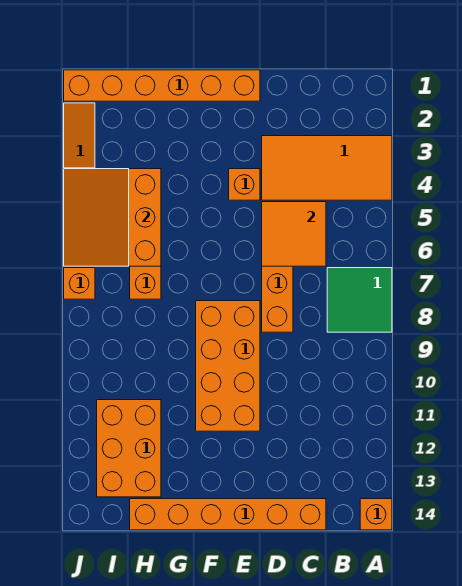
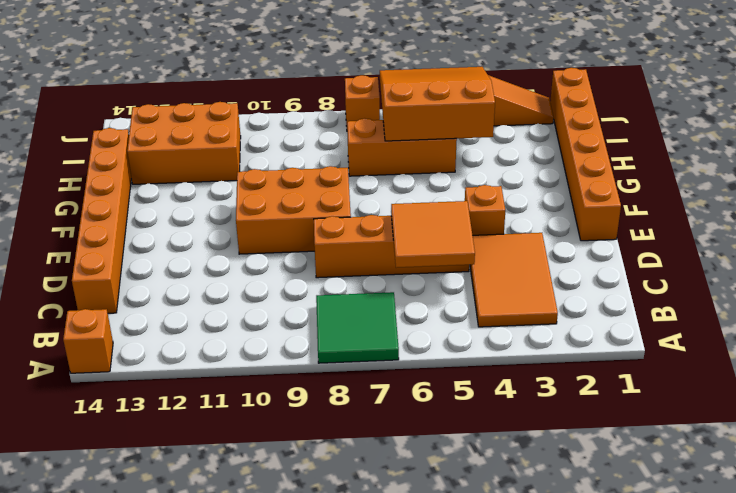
orange tile A3:D4 level 1 -> orange tile B3:D4 level 1
orange brick E8:F11 level 1 -> orange brick E8:F10 level 1

